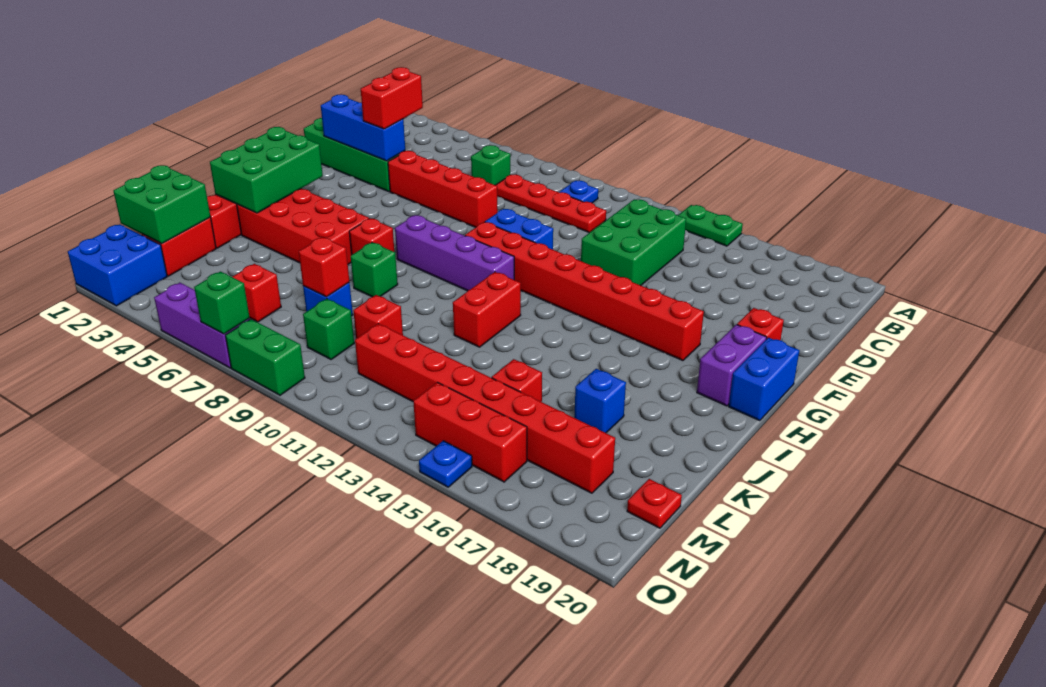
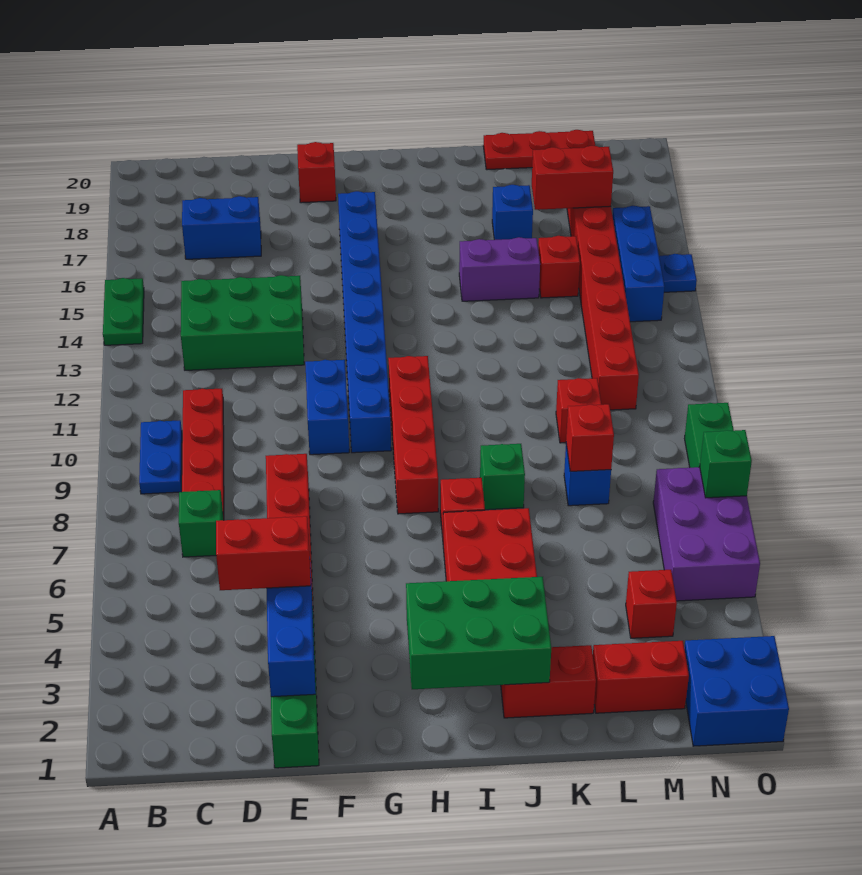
blue plate B10 level 1 -> blue plate B9:B10 level 1
red brick G10:G17 level 1 -> blue brick G10:G17 level 1
purple brick G19:H19 level 1 -> purple brick J15:K15 level 1
blue brick G20:H20 level 1 -> blue brick C17:D17 level 1
purple brick H8:H11 level 1 -> red brick H8:H11 level 1
red brick I12:J12 level 1 -> red brick L17:M17 level 2
green brick L1:M2 level 2 -> none
red brick M6 level 1 -> red brick M4 level 1
green brick M9 level 1 -> none
red plate M20 level 1 -> red plate K20:M20 level 1
red brick N14:N16 level 1 -> blue brick N14:N16 level 1
purple brick O5:O7 level 1 -> purple brick N5:O7 level 1

